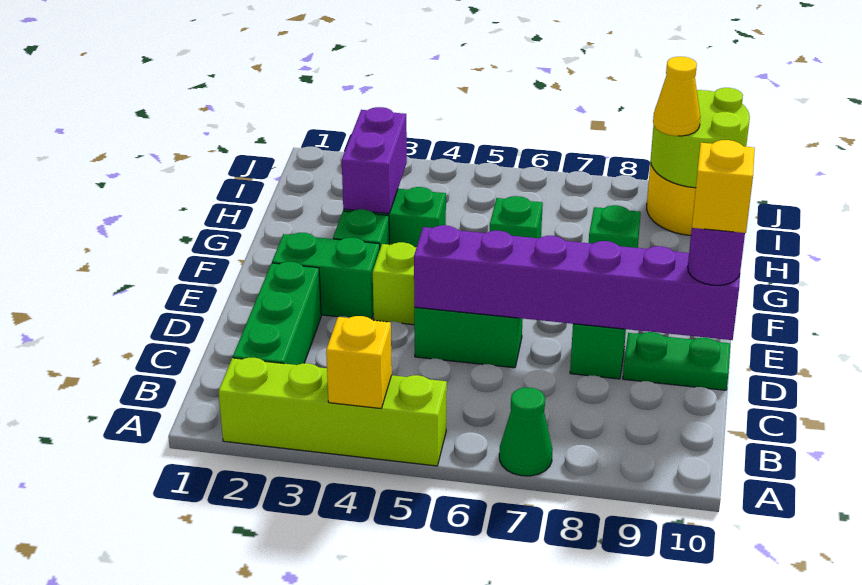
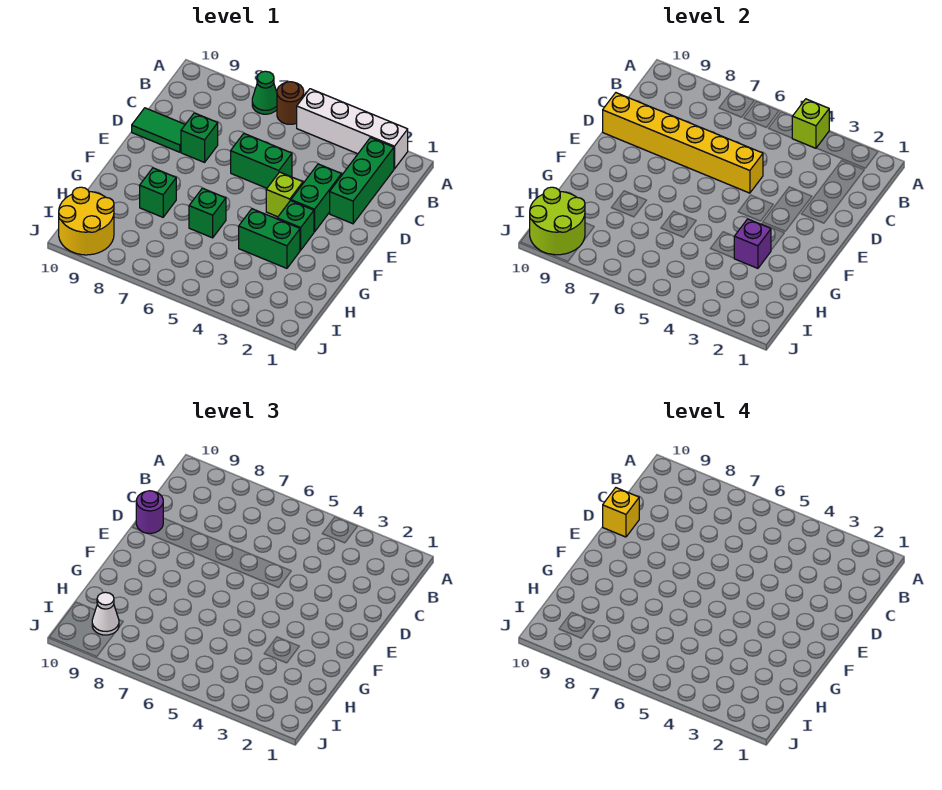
lime brick A2:A5 level 1 -> white brick A2:A5 level 1
yellow brick A4 level 2 -> lime brick A4 level 2
none -> brown round brick A6 level 1
purple brick D5:D10 level 2 -> yellow brick D5:D10 level 2
green plate D9:D10 level 1 -> green tile D9:D10 level 1
green brick E2:E3 level 1 -> green brick D3:E3 level 1
purple brick G3:H3 level 2 -> purple brick G3 level 2
yellow cone I9 level 3 -> white cone I9 level 3

